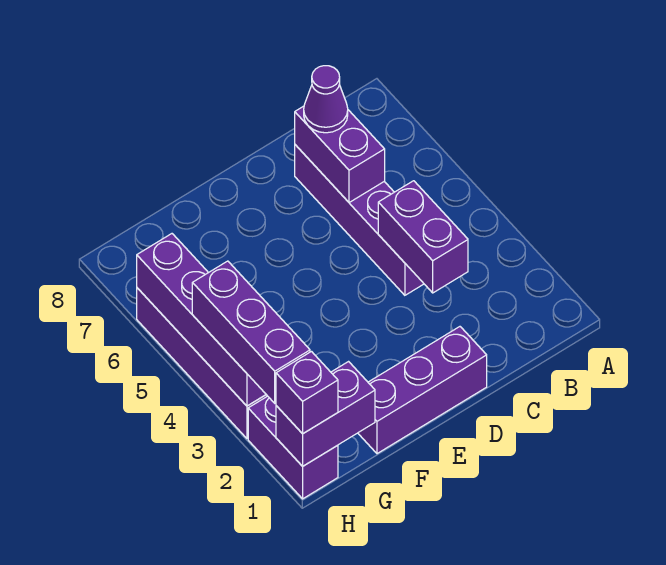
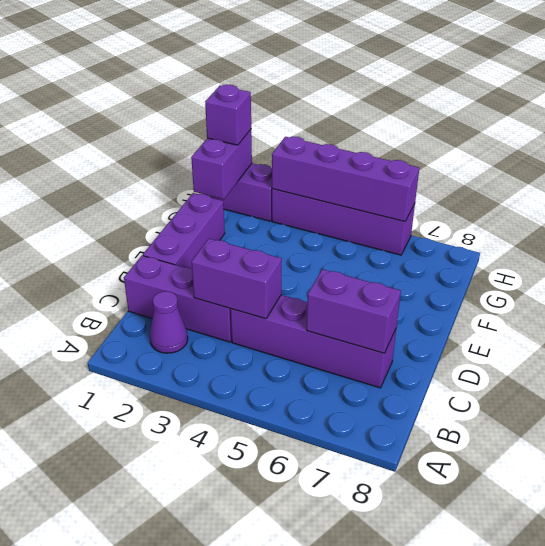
purple cone C7 level 3 -> purple cone B2 level 1
purple brick H2:H4 level 3 -> purple brick C1:C3 level 1

